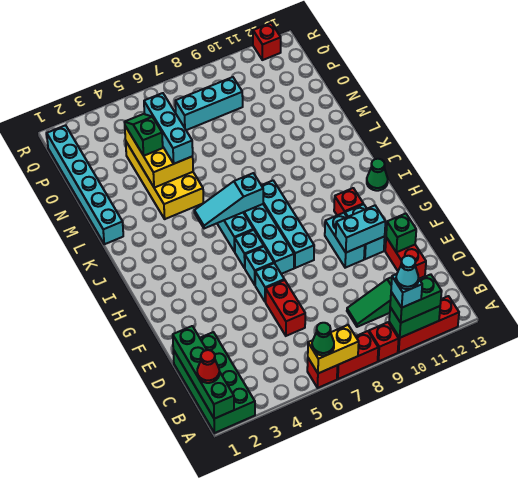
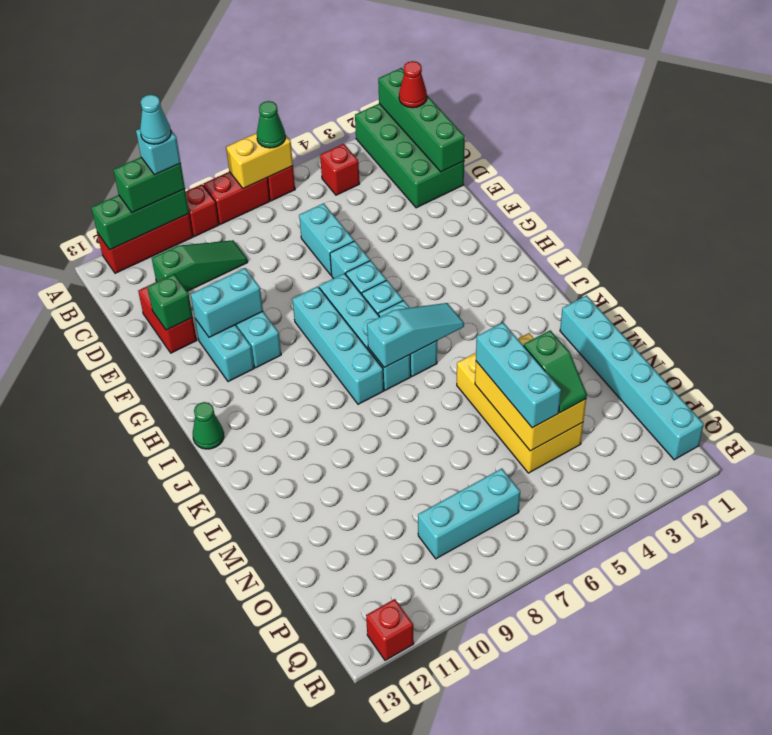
green brick A10:A11 level 2 -> green brick A10:A12 level 2
red brick D6:E6 level 1 -> cyan brick D6:E6 level 1
red brick H11 level 1 -> red brick B4 level 1

